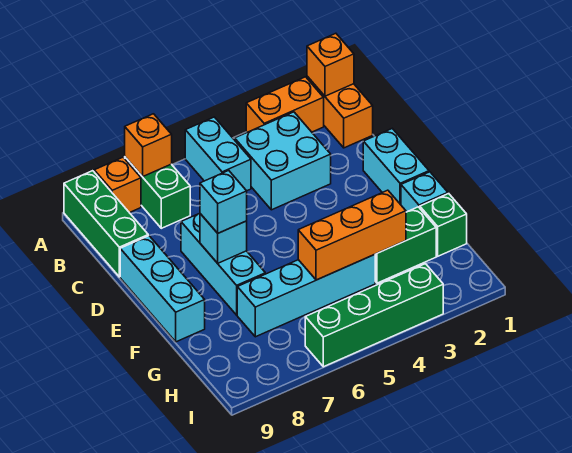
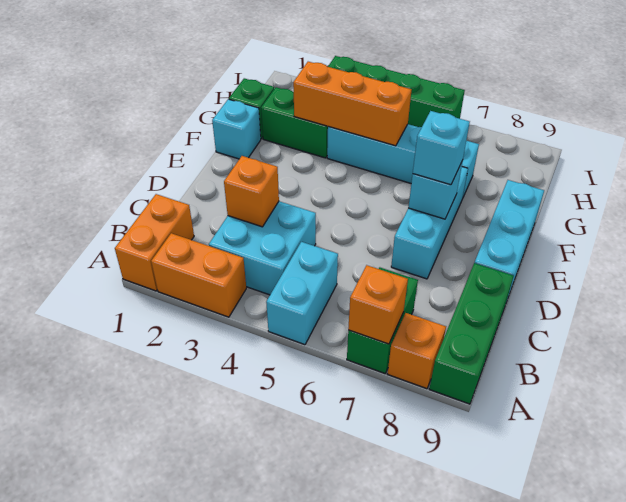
orange brick A1 level 2 -> orange brick C3 level 2
cyan brick D1:E1 level 1 -> none

